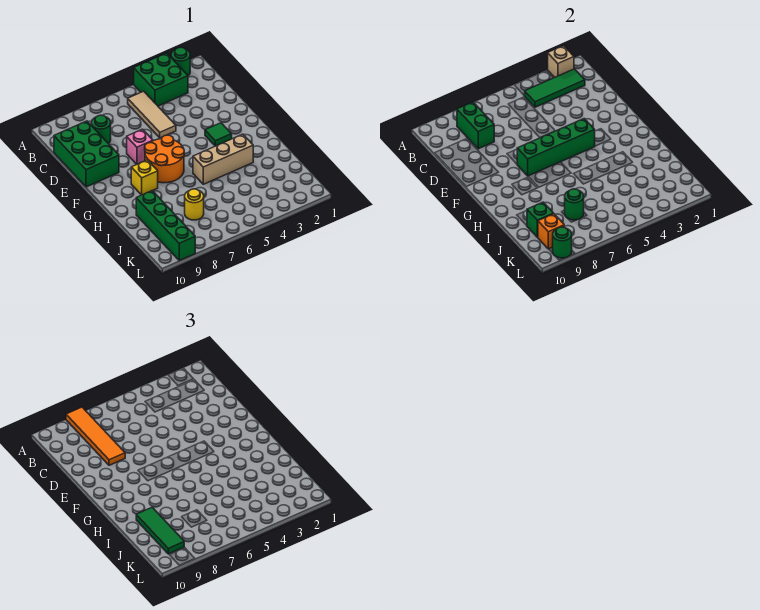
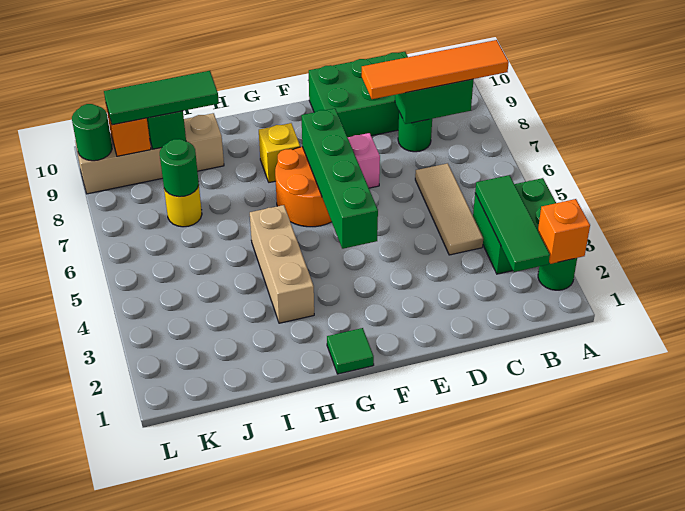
tan brick A2 level 2 -> orange brick A2 level 2
tan tile B5:D5 level 1 -> tan tile C4:C6 level 1
green tile F3 level 1 -> green tile G1 level 1
green brick I9:L9 level 1 -> tan brick I9:L9 level 1

